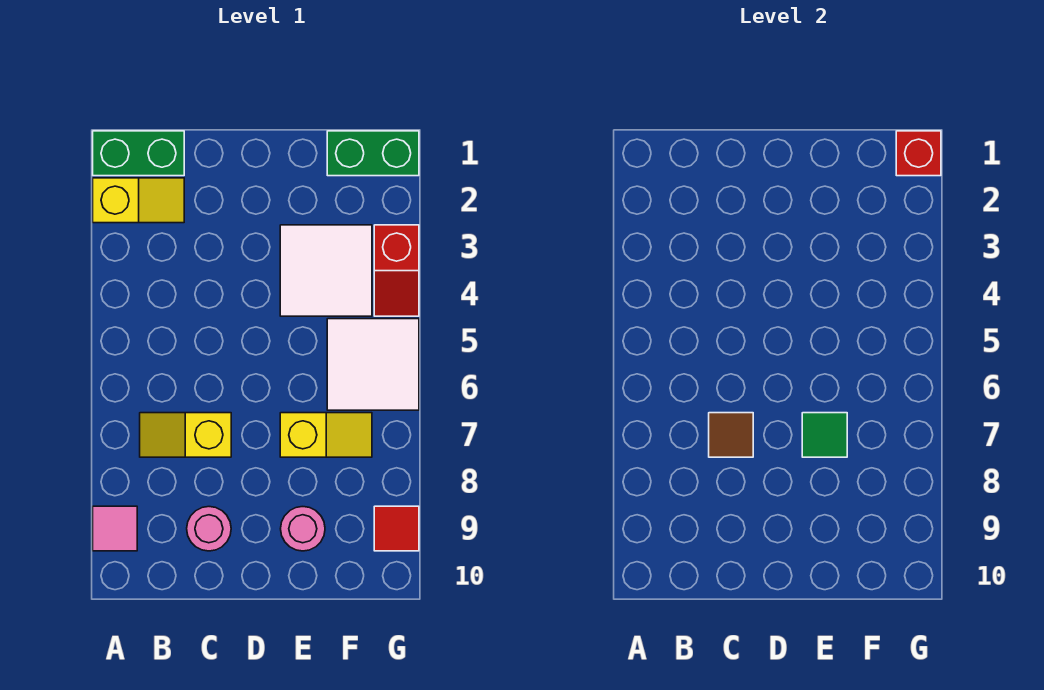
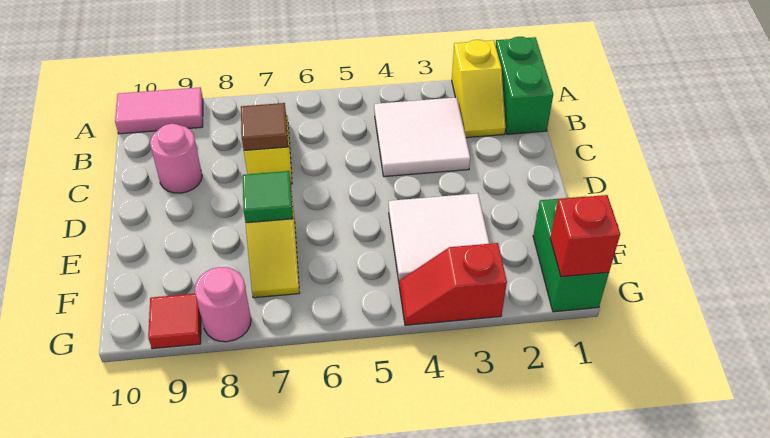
pink tile A9 level 1 -> pink tile A9:A10 level 1
pink round brick E9 level 1 -> pink round brick G8 level 1
white tile F5:G6 level 1 -> white tile B3:C4 level 1

